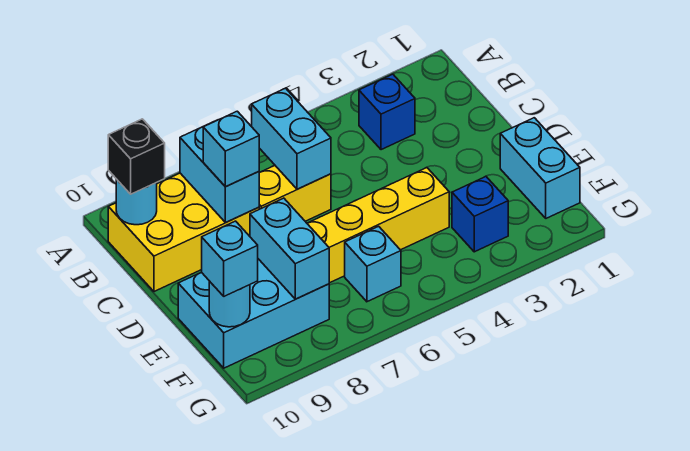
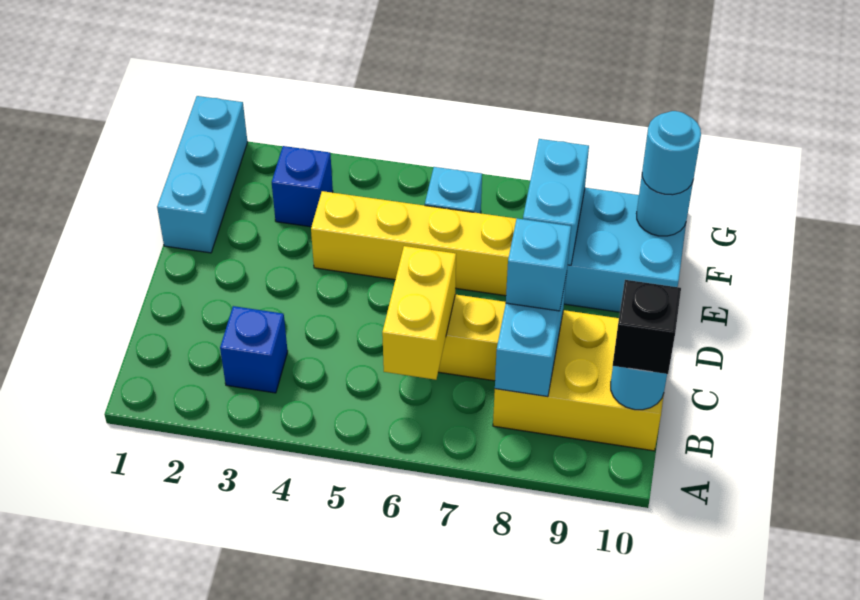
cyan brick B6:C6 level 2 -> yellow brick B6:C6 level 2
cyan brick E1:F1 level 1 -> cyan brick E1:G1 level 1
cyan brick F10 level 3 -> cyan round brick F10 level 3

